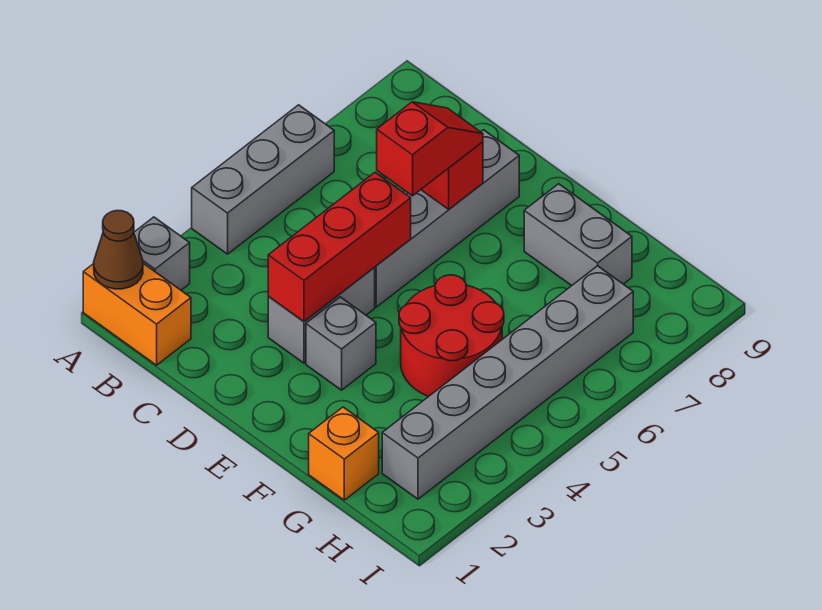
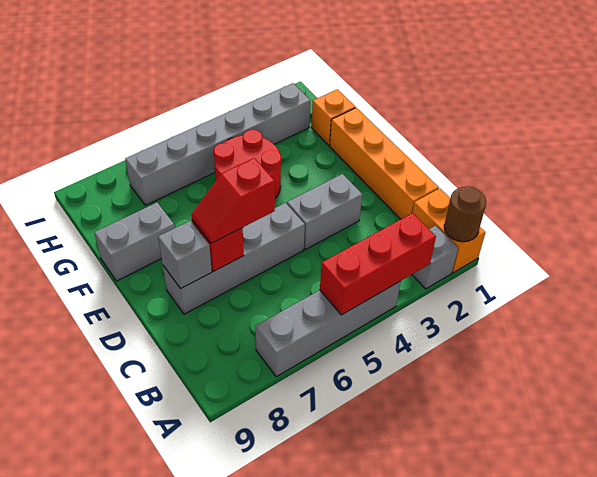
brown cone A1 level 2 -> brown round brick A1 level 2
grey brick A4:A6 level 1 -> grey brick A4:A7 level 1
none -> orange brick C1:F1 level 1
red brick D3:D5 level 2 -> red brick A3:A5 level 2
grey brick E3 level 1 -> grey brick D8 level 2
grey brick F8:G8 level 1 -> grey brick F8:F9 level 1

